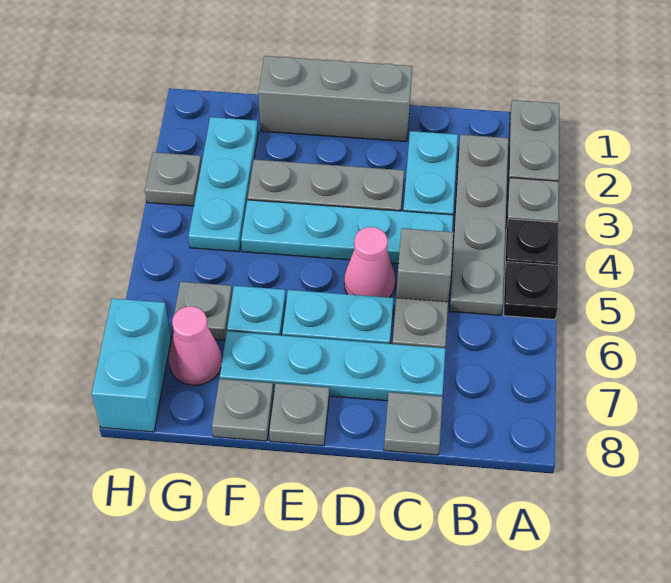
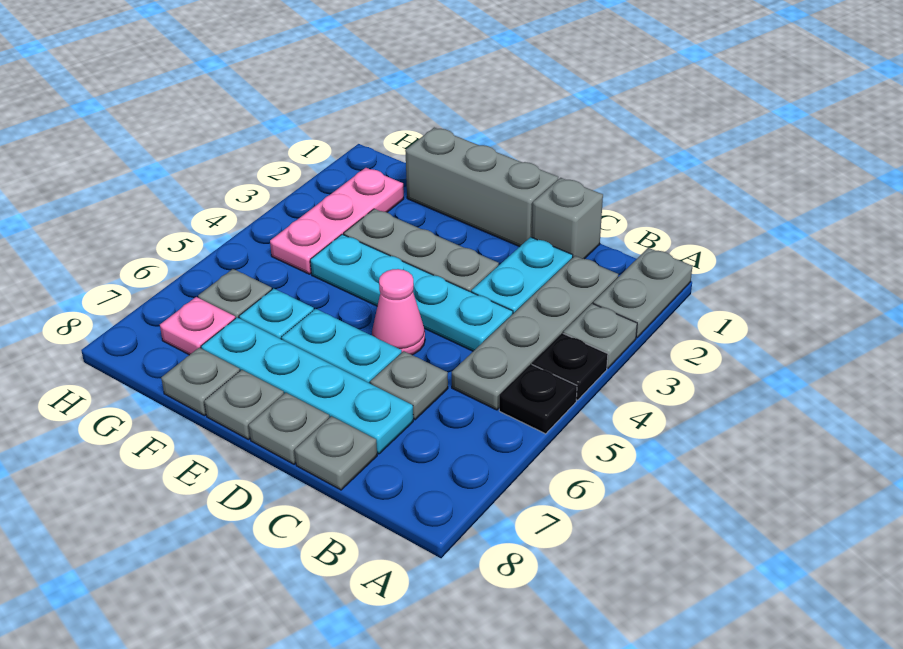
grey brick C5 level 1 -> grey brick C1 level 1
cyan plate G2:G4 level 1 -> pink plate G2:G4 level 1
pink cone G7 level 1 -> pink plate G7 level 1
grey plate H3 level 1 -> grey plate D8 level 1
cyan brick H7:H8 level 1 -> none

